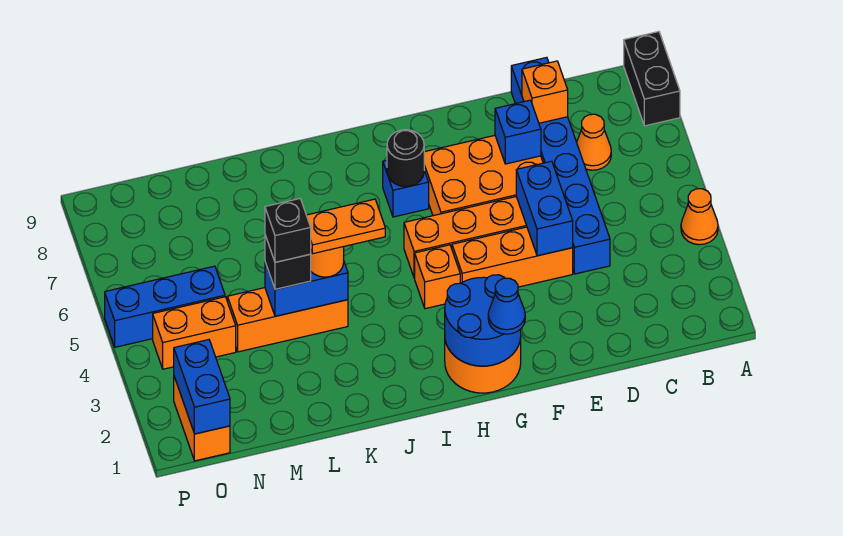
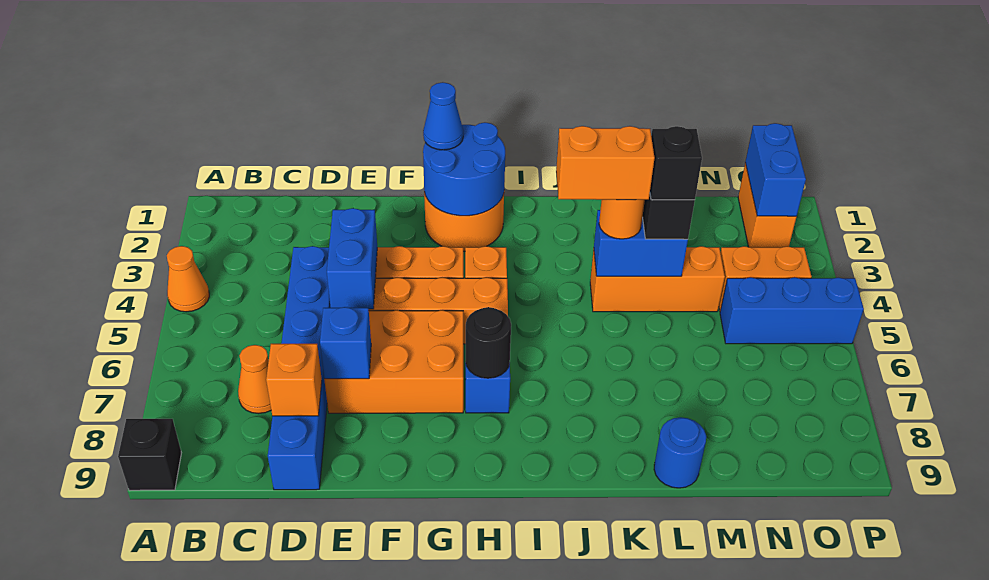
black brick A8:A9 level 1 -> black brick A9 level 1
orange plate J4:K4 level 4 -> orange brick J4:K4 level 4
none -> blue round brick L9 level 1

